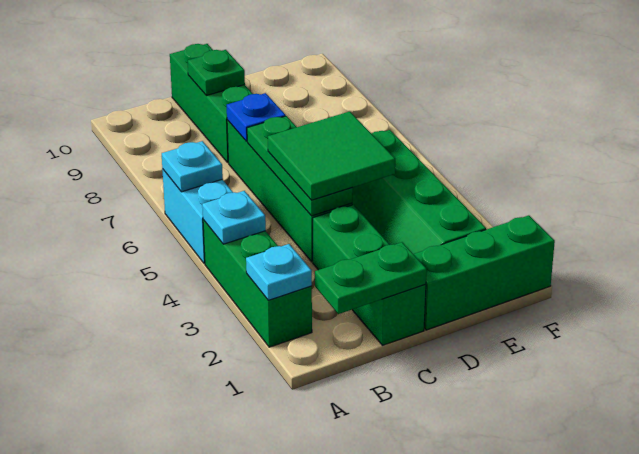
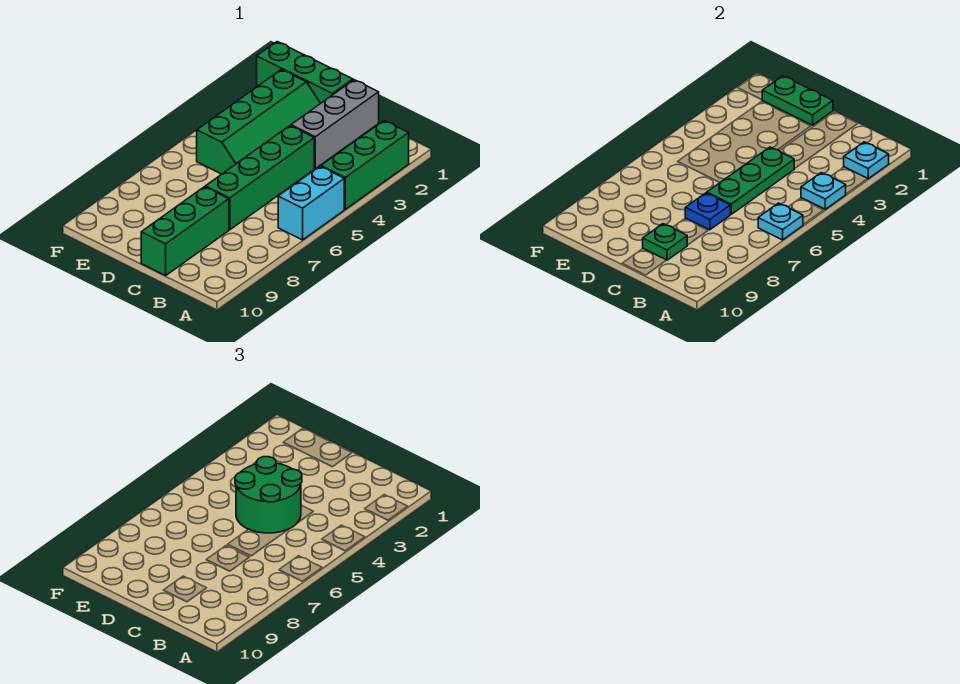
green plate B1:C1 level 2 -> green plate D1:E1 level 2
green brick C1:C3 level 1 -> grey brick C1:C3 level 1
green tile C4:D5 level 3 -> green round brick C4:D5 level 3

